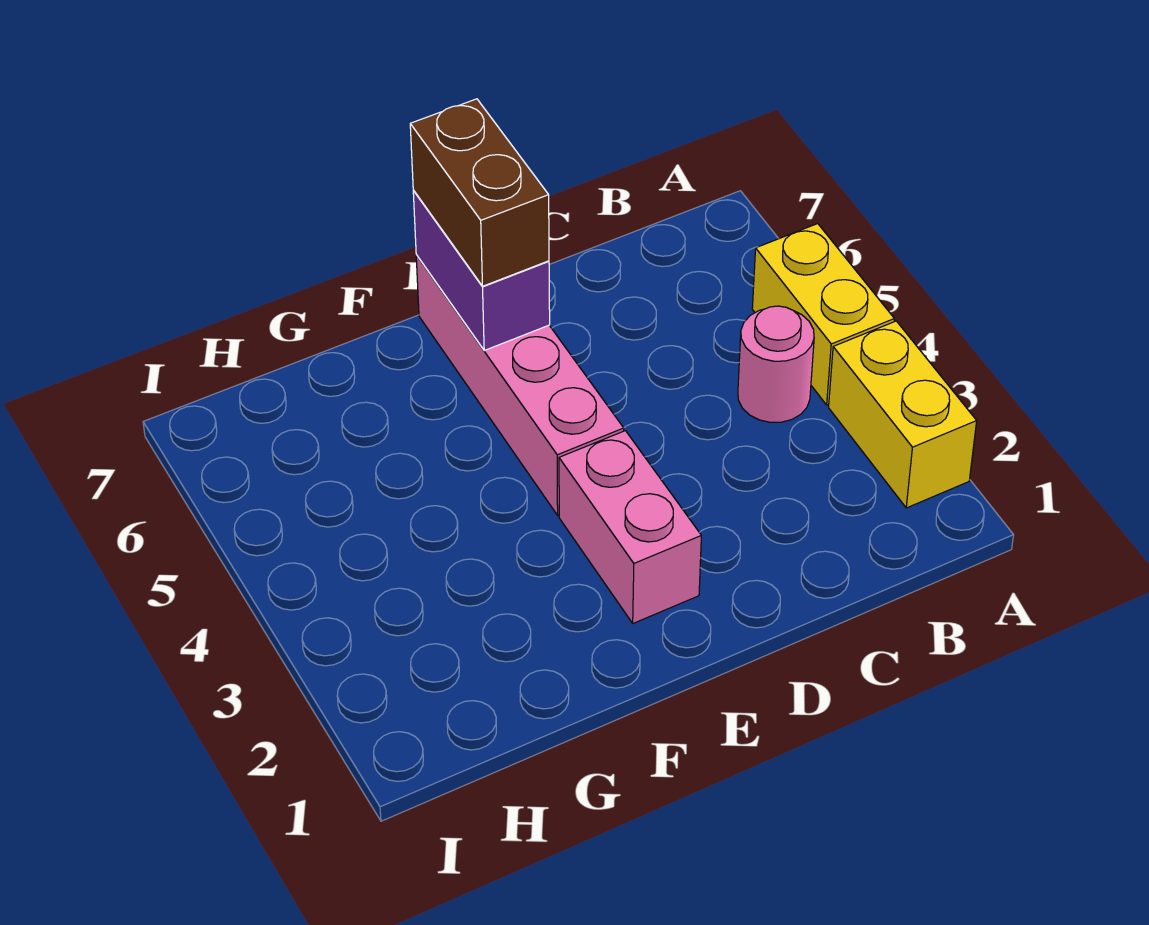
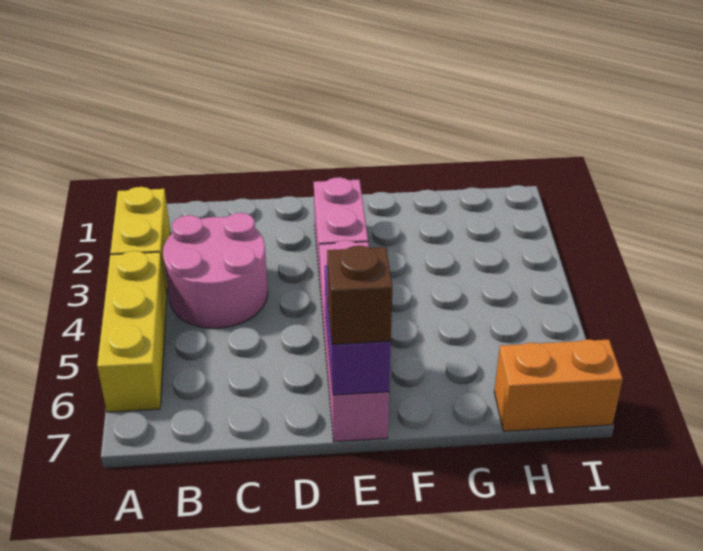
yellow brick A4:A5 level 1 -> yellow brick A4:A6 level 1
pink round brick B4 level 1 -> pink round brick B3:C4 level 1
brown brick E6:E7 level 3 -> brown brick E7 level 3
none -> orange brick H7:I7 level 1

